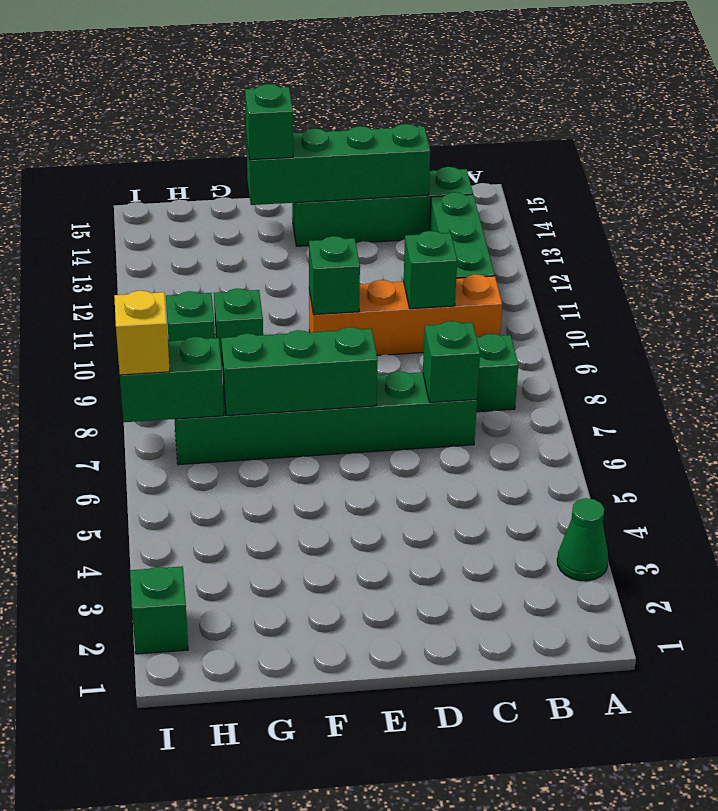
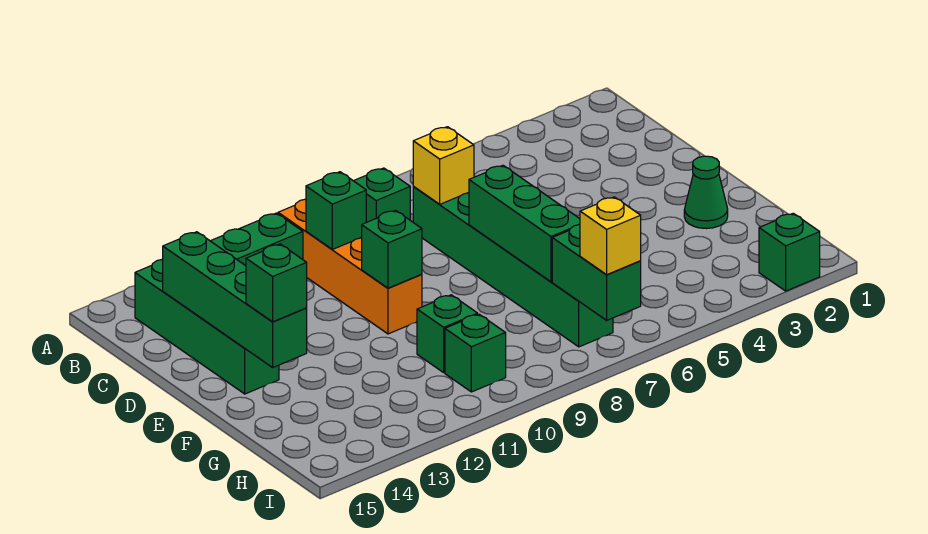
green cone A3 level 1 -> green cone F2 level 1
green brick C7 level 2 -> yellow brick C7 level 2

